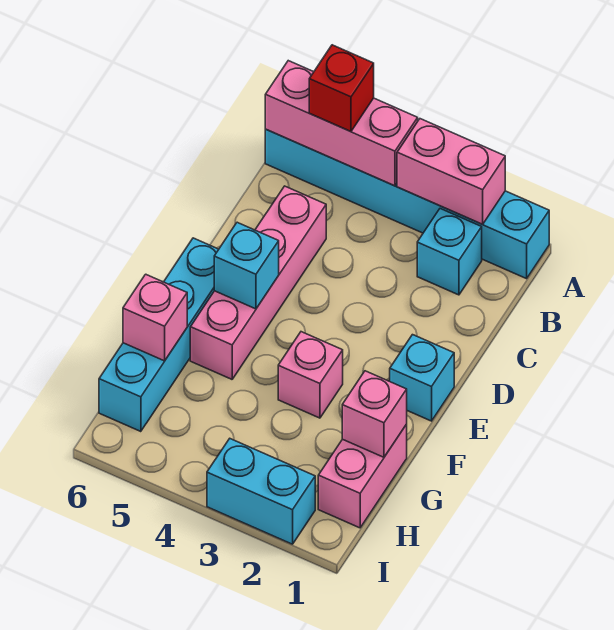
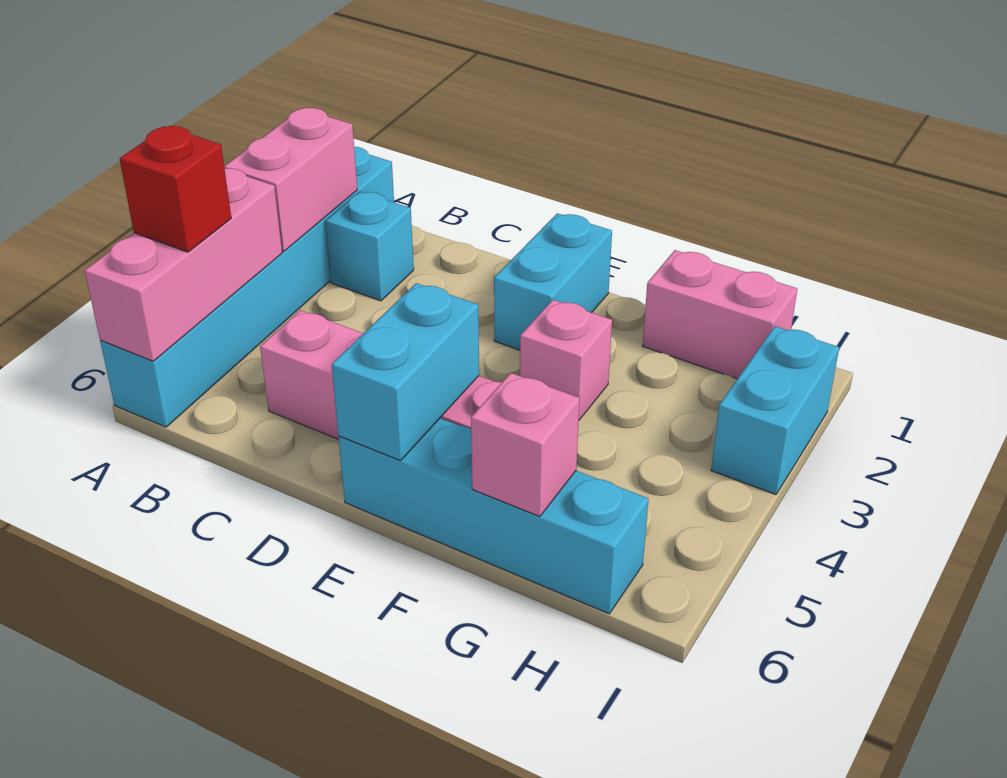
cyan brick E1 level 1 -> cyan brick E1:E2 level 1
cyan brick E5 level 2 -> cyan brick E5:E6 level 2
pink brick G1 level 2 -> none

